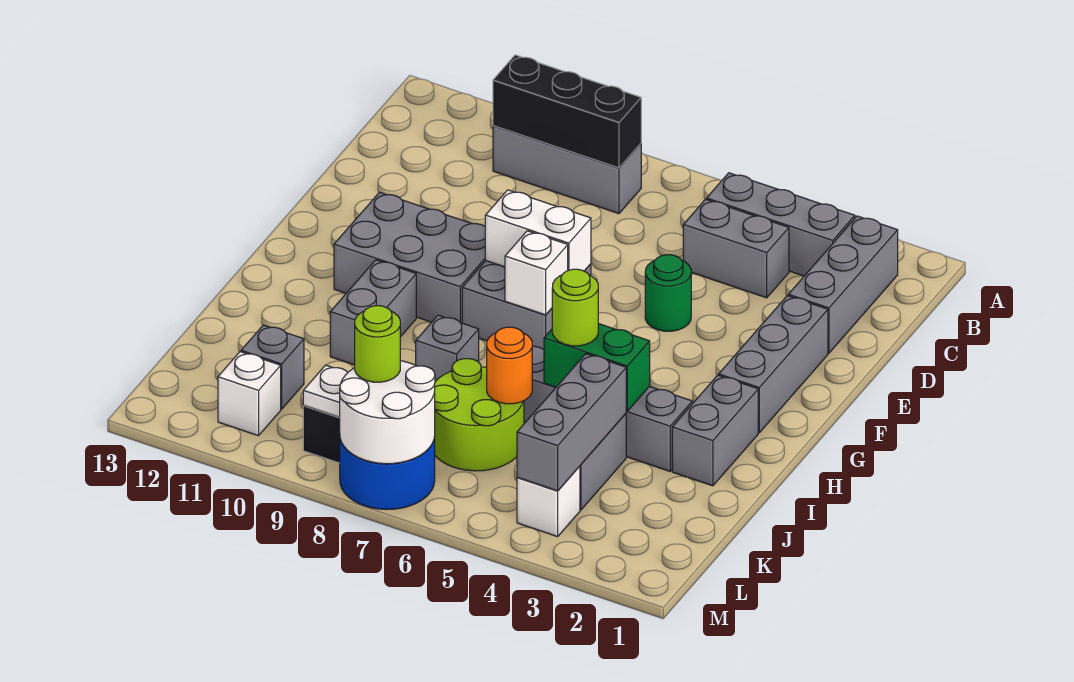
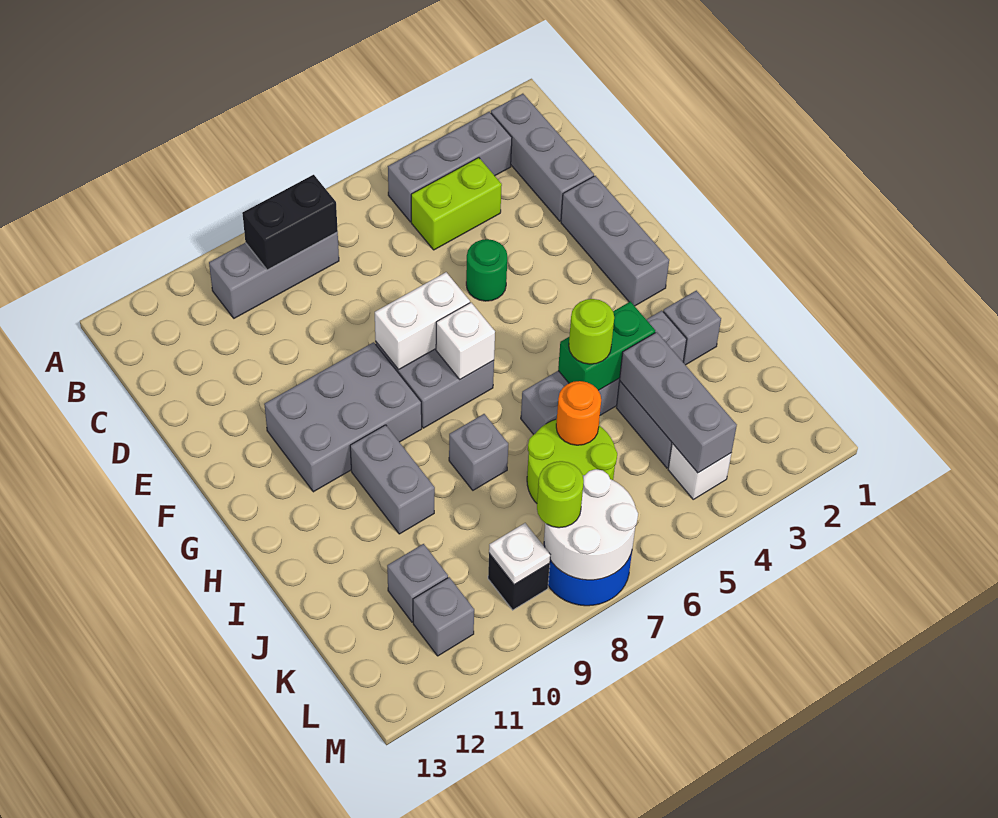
black brick B8:B10 level 2 -> black brick B8:B9 level 2
grey brick C4:C5 level 1 -> lime brick C4:C5 level 1
grey brick H2:I2 level 1 -> grey brick I2 level 1
white brick L11 level 1 -> grey brick L11 level 1

